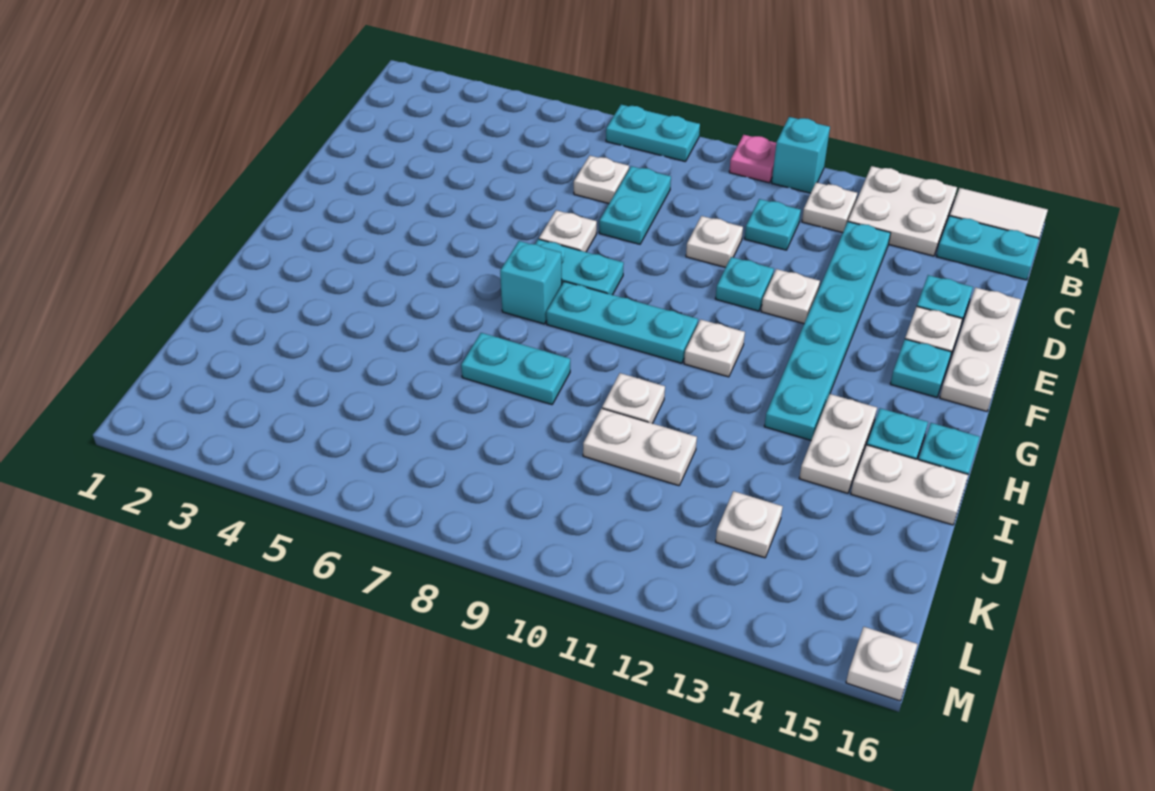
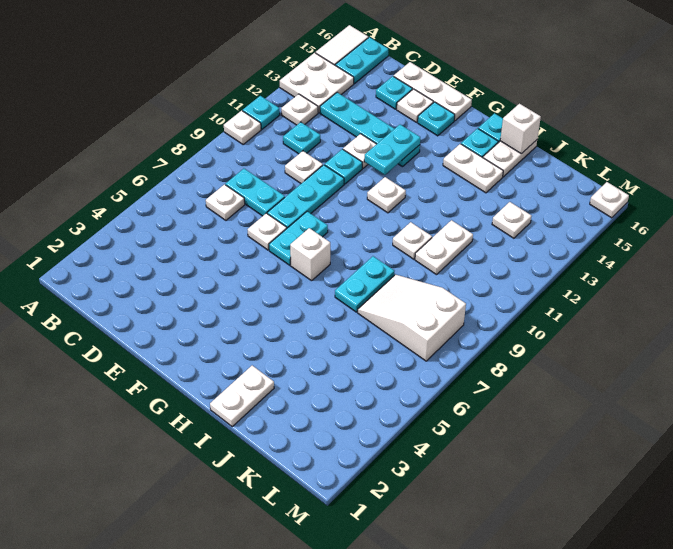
cyan plate A7:A8 level 1 -> cyan plate F12:F13 level 2
pink plate A10 level 1 -> white plate A10 level 1
cyan brick A11 level 1 -> cyan plate A11 level 1
cyan plate C13:H13 level 1 -> cyan plate C13:F13 level 1
cyan brick G7 level 1 -> white brick G7 level 1
cyan plate G8:G10 level 1 -> cyan plate E8:E10 level 1
none -> white plate I1:I2 level 1
none -> white brick I16 level 2
none -> white slope J7:L8 level 1 top L

